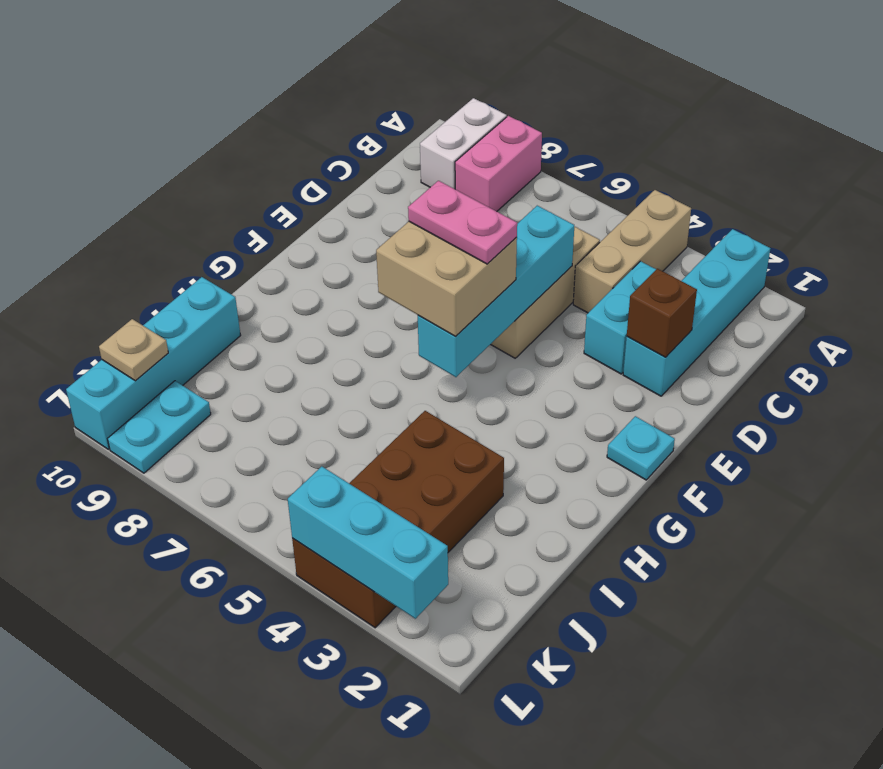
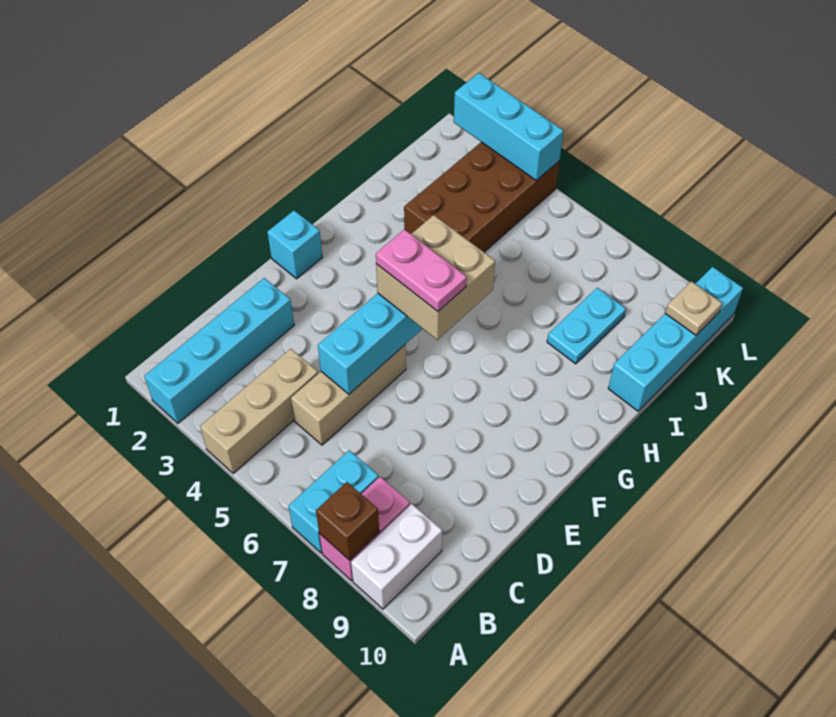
cyan brick C3:D3 level 1 -> cyan brick A7:B7 level 1
brown brick D2 level 2 -> brown brick A8 level 2
cyan plate F1 level 1 -> cyan brick F1 level 1
cyan plate K9:L9 level 1 -> cyan plate I8:J8 level 1

